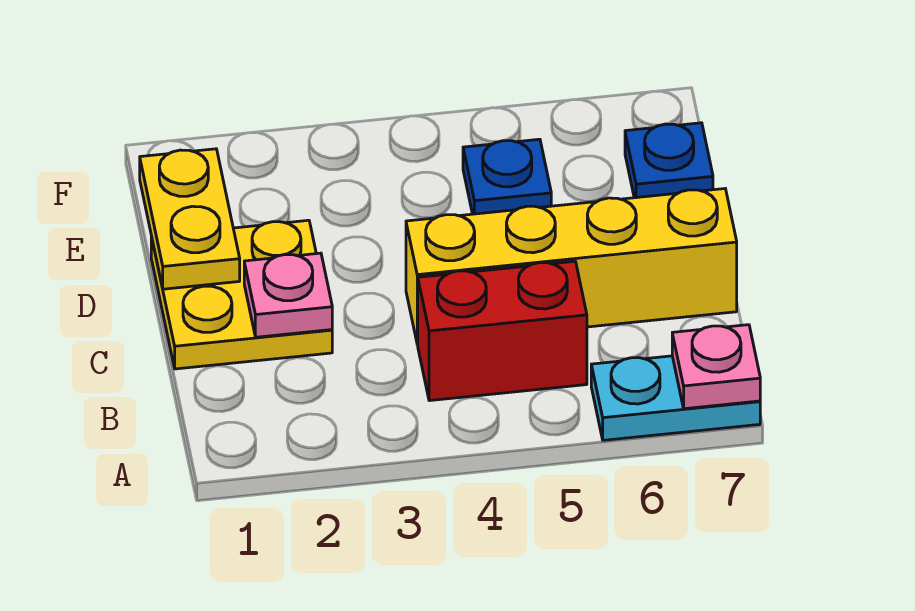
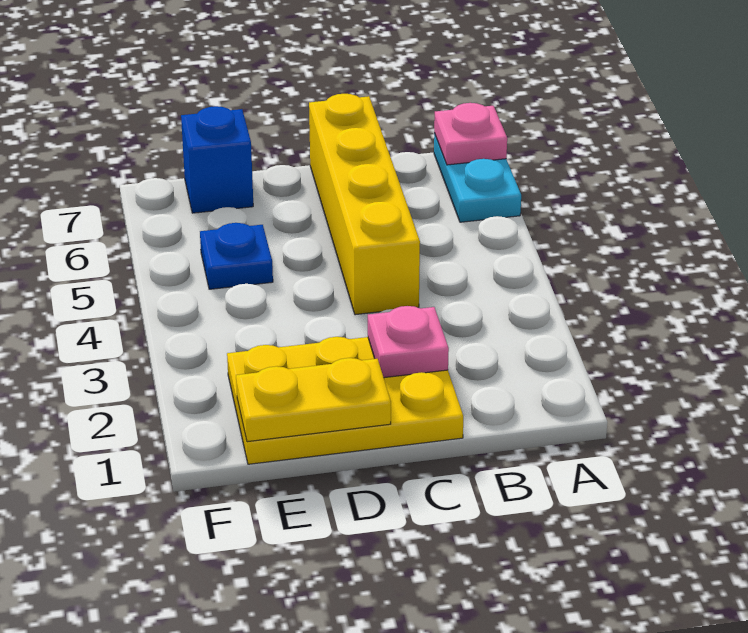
red brick B4:B5 level 1 -> none
yellow plate C1:D2 level 1 -> yellow plate C1:E2 level 1
blue plate E7 level 1 -> blue brick E7 level 1

